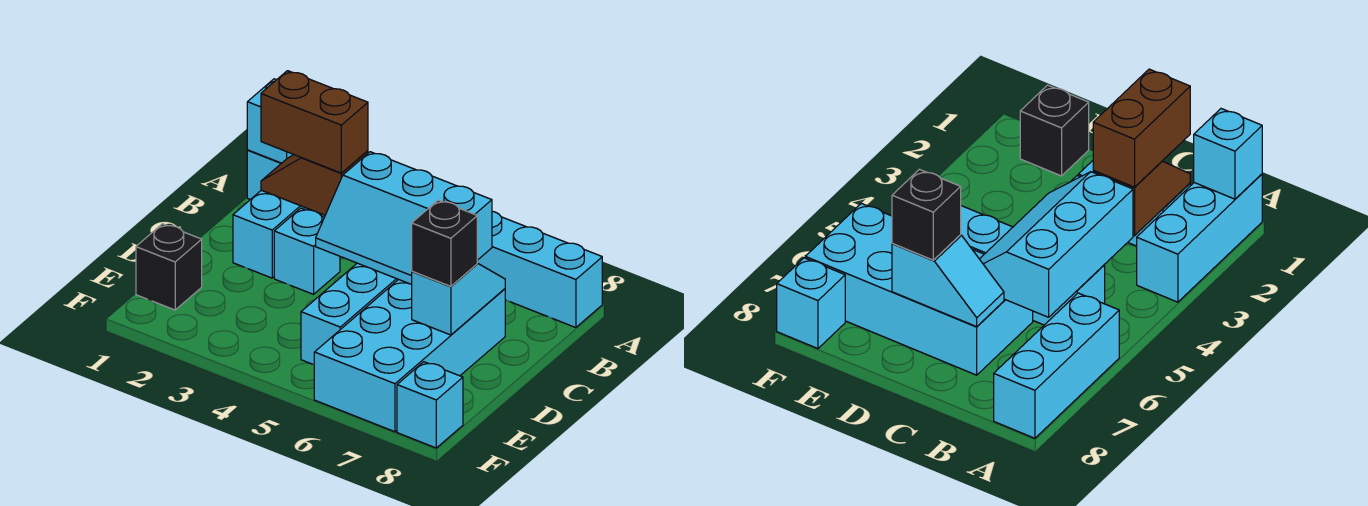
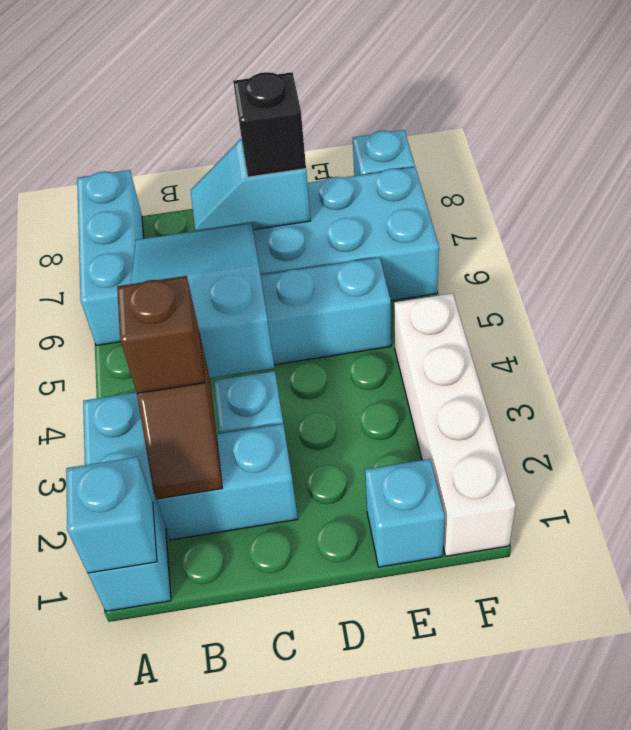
brown brick B2:B3 level 3 -> brown brick B3 level 3
cyan slope B4:C6 level 2 top B -> cyan slope B4:C6 level 2 top 4
black brick E1 level 1 -> cyan brick E1 level 1
none -> white brick F1:F4 level 1

